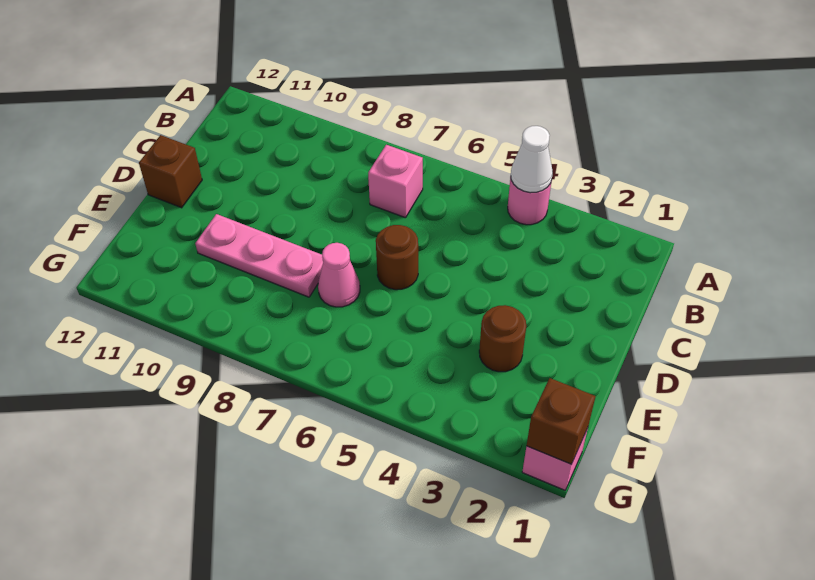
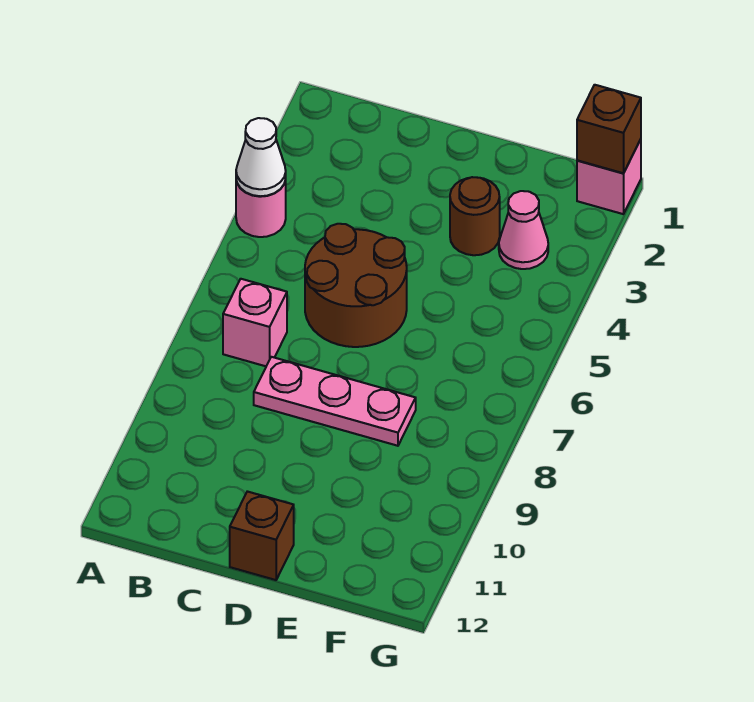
brown round brick D6 level 1 -> brown round brick C5:D6 level 1
pink cone E7 level 1 -> pink cone F3 level 1
pink plate E8:E10 level 1 -> pink plate C8:E8 level 1

